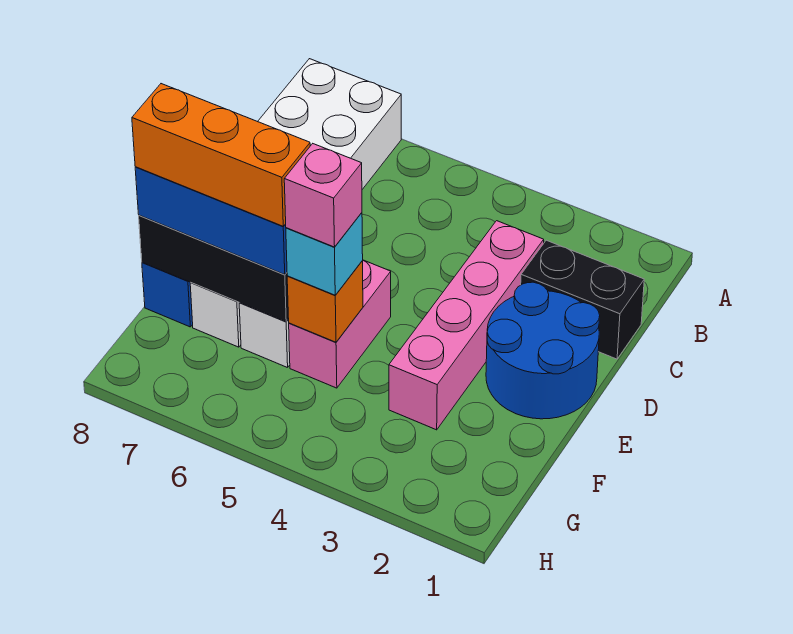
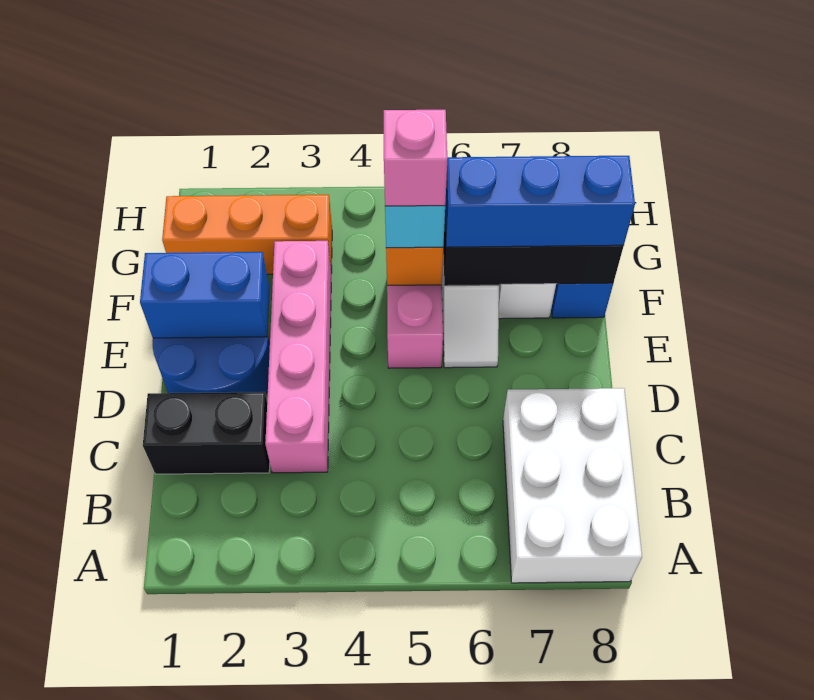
none -> blue brick E1:E2 level 2
orange brick F6:F8 level 4 -> orange brick G1:G3 level 1

